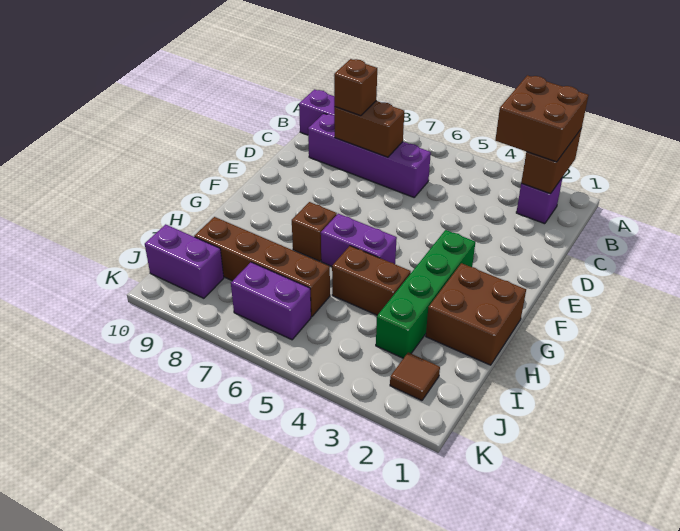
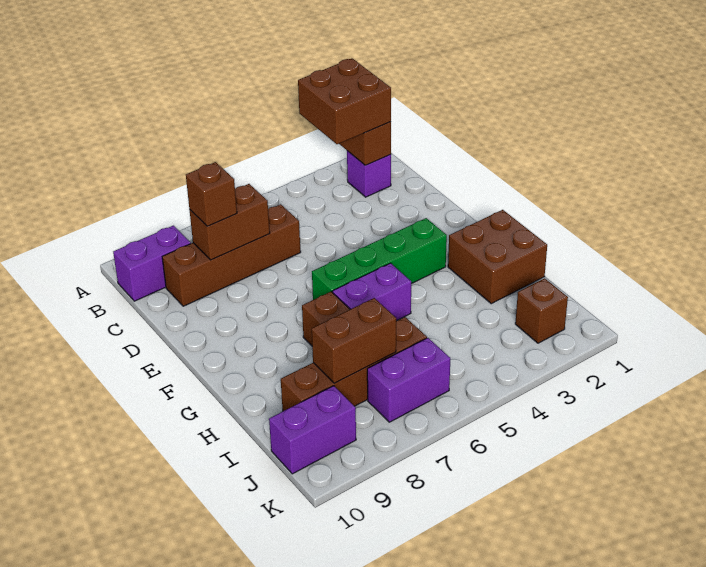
purple brick C6:C9 level 1 -> brown brick C6:C9 level 1
green brick F3:I3 level 1 -> green brick F3:F6 level 1
brown brick H4:H5 level 1 -> brown brick I7:I8 level 2
brown tile J2 level 1 -> brown brick J2 level 1

